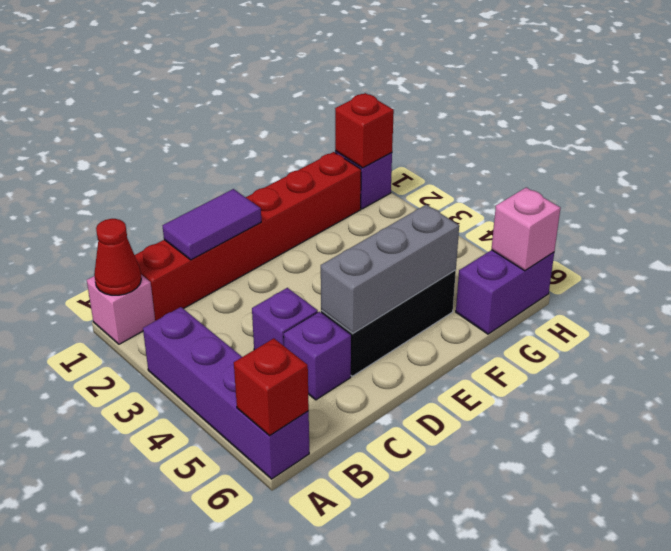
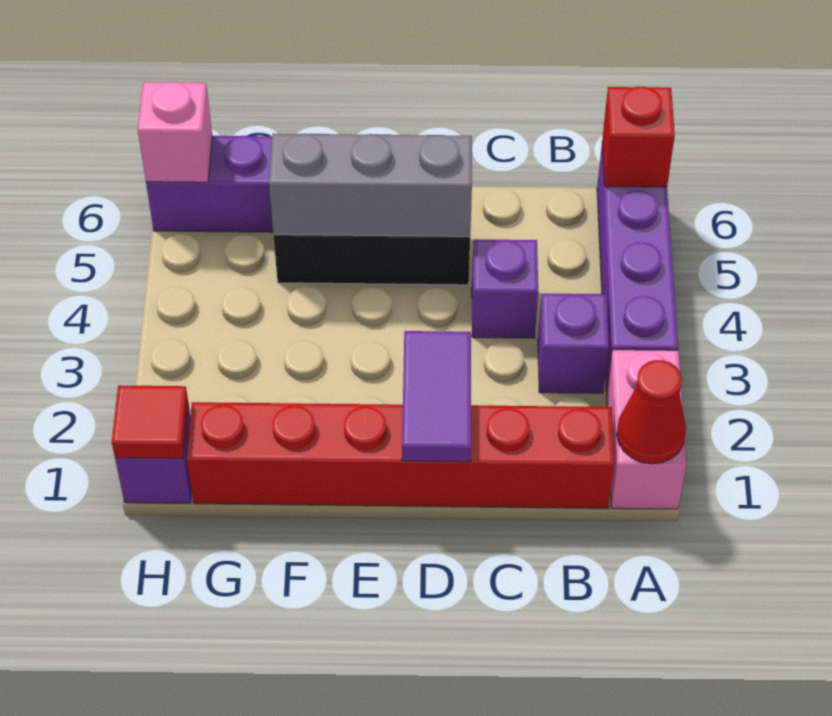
pink brick A1 level 1 -> pink brick A1:A2 level 1
purple tile C1:D1 level 2 -> purple tile D1:D2 level 2
purple brick C5 level 1 -> purple brick B3 level 1
red brick H1 level 2 -> red tile H1 level 2

